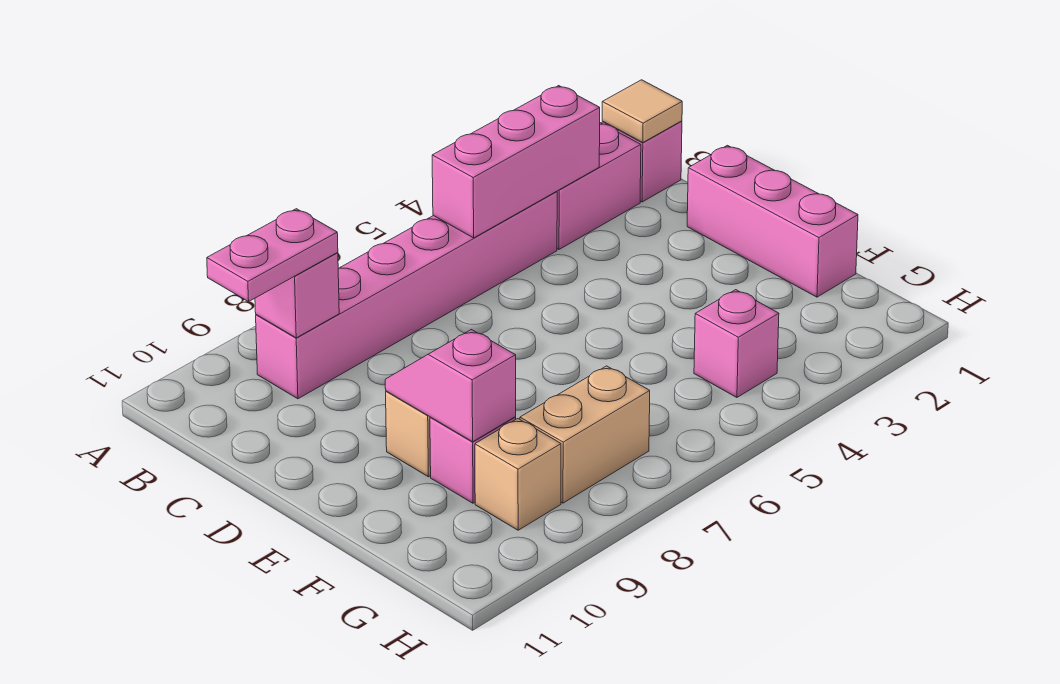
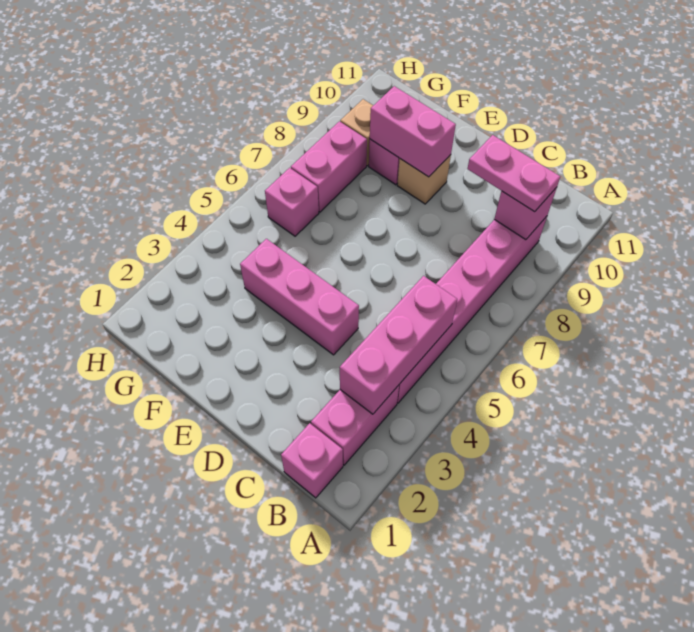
tan tile B1 level 2 -> none
pink plate B9:B10 level 3 -> pink plate B9:C9 level 3
pink brick D1:F1 level 1 -> pink brick D4:F4 level 1
pink slope E9:F9 level 2 top F -> pink brick E9:F9 level 2
pink brick G4 level 1 -> pink brick G6 level 1
tan brick G7:G8 level 1 -> pink brick G7:G8 level 1

